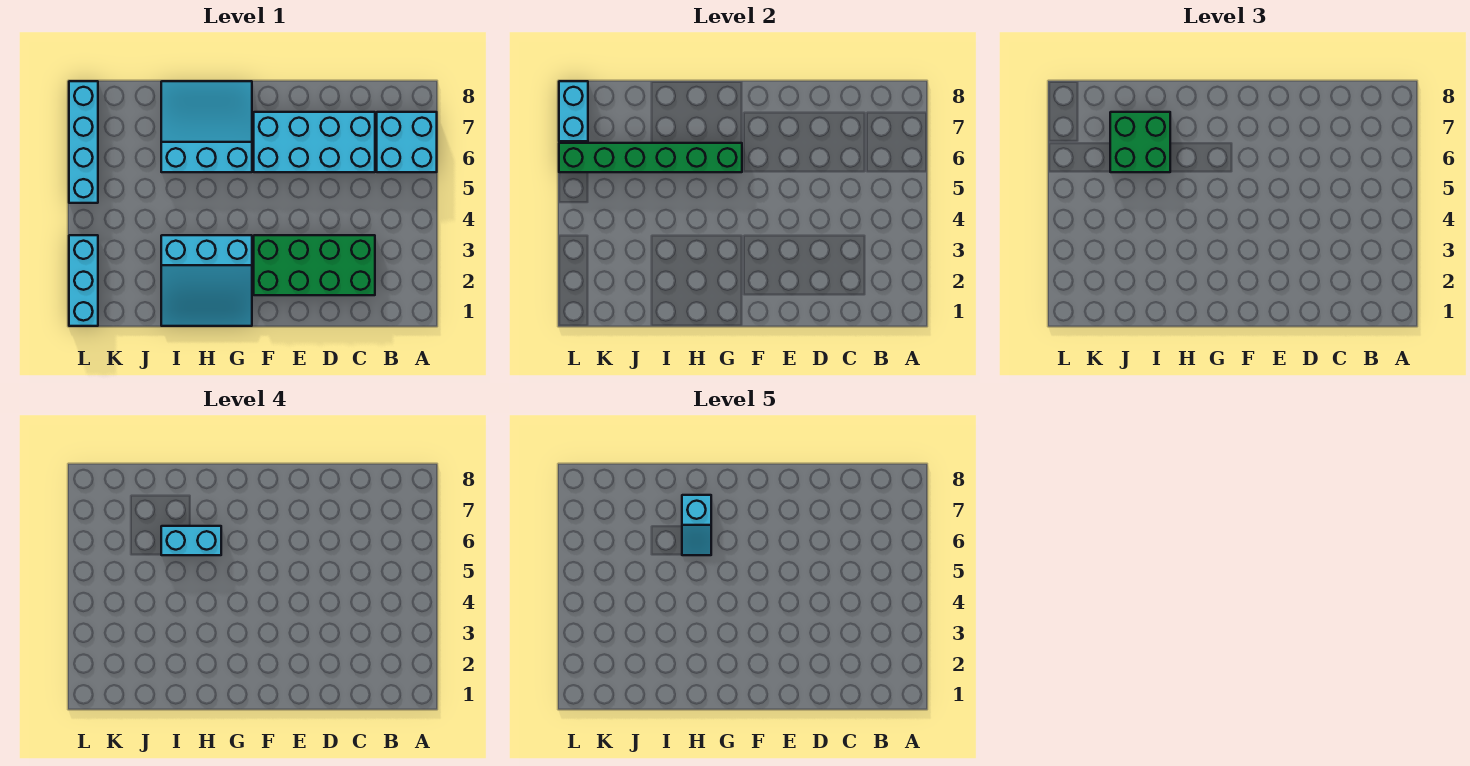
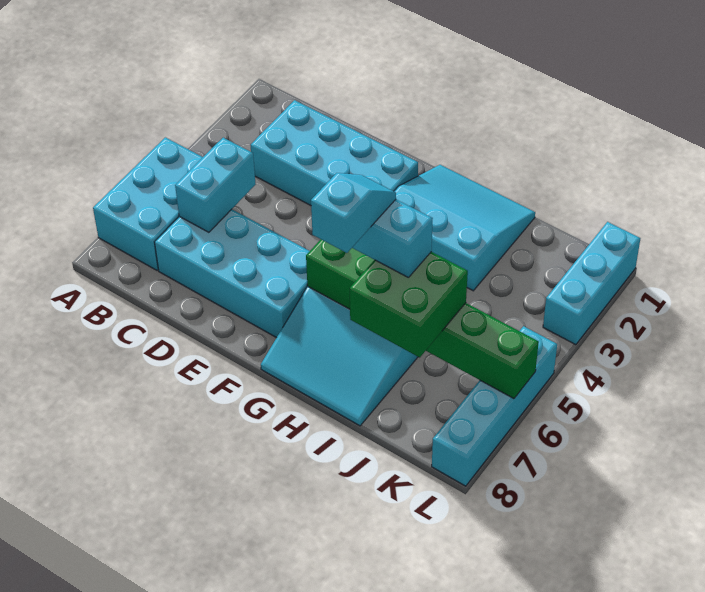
cyan brick A6:B7 level 1 -> cyan brick A5:B7 level 1
green brick C2:F3 level 1 -> cyan brick C2:F3 level 1
cyan brick L7:L8 level 2 -> cyan brick C5:C6 level 2

